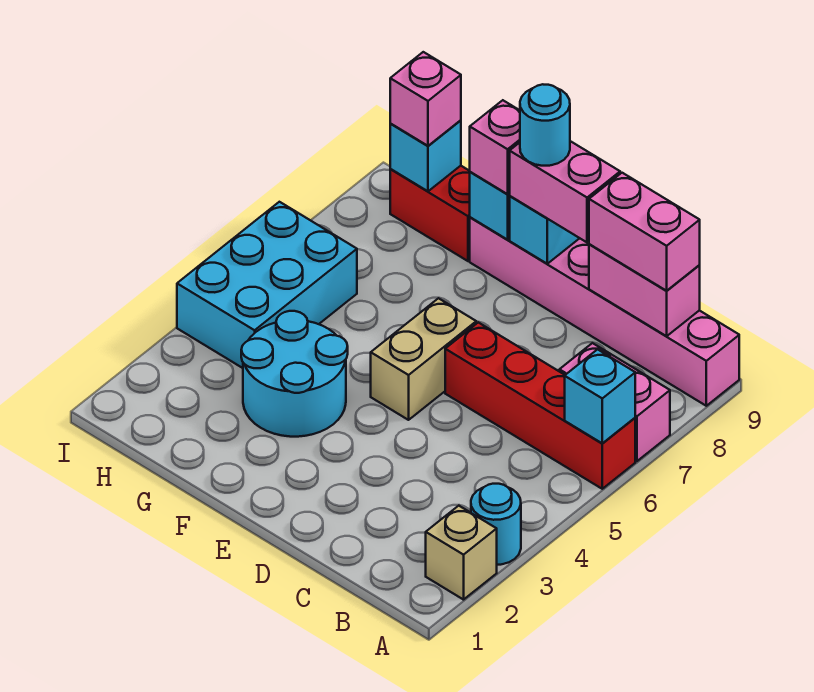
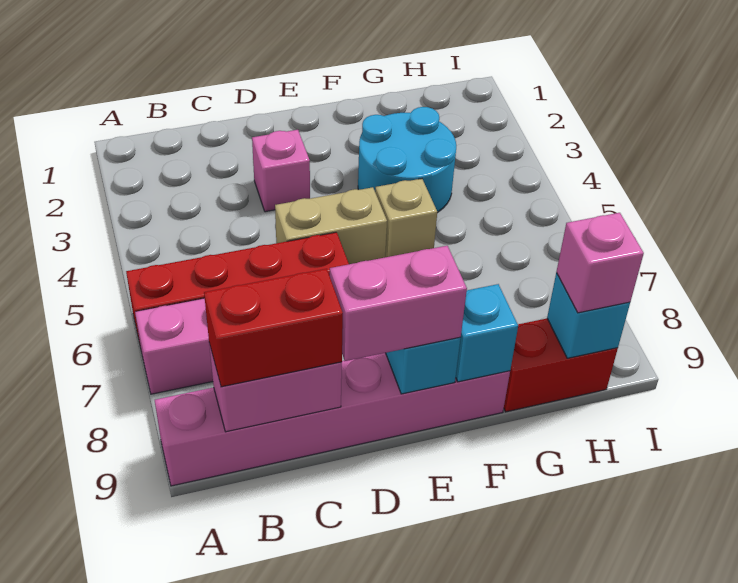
tan brick A2 level 1 -> tan brick F5 level 1
cyan round brick A3 level 1 -> none
cyan brick A6 level 2 -> none
pink brick B9:C9 level 3 -> red brick B9:C9 level 3
tan brick E5:E6 level 1 -> tan brick D5:E5 level 1
cyan round brick E9 level 4 -> none
pink brick F9 level 3 -> pink brick D3 level 1
cyan brick H4:I6 level 1 -> none

